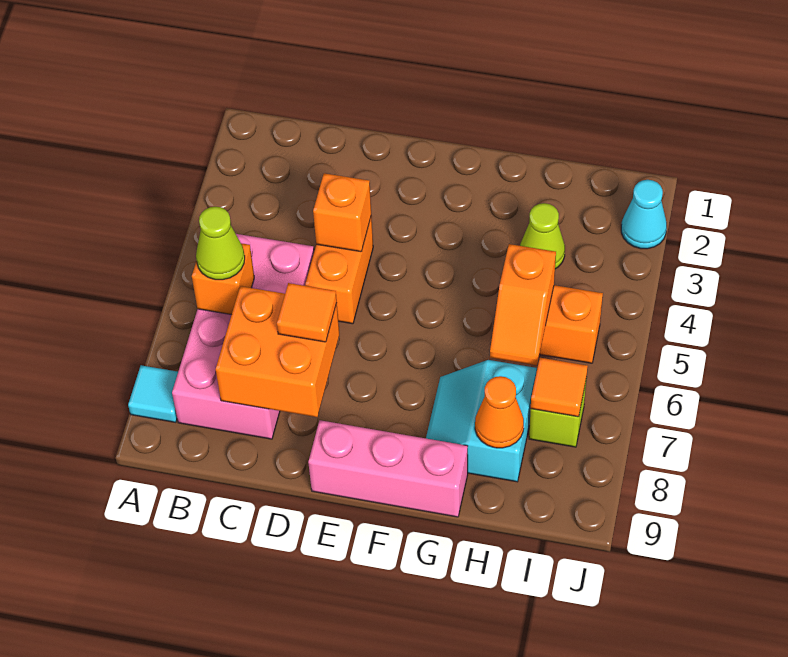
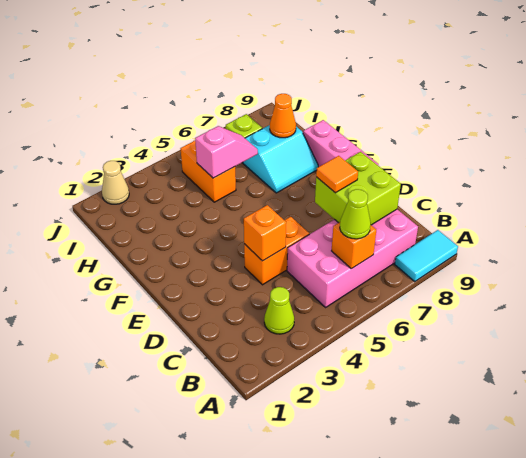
cyan tile A8 level 1 -> cyan tile A8:A9 level 1
orange brick C7:D8 level 2 -> lime brick C7:D8 level 2
lime cone H3 level 1 -> lime cone B3 level 1
orange slope H5:H6 level 2 top 5 -> pink slope H5:H6 level 2 top 5
orange tile I7 level 2 -> none
cyan cone J2 level 1 -> tan cone J2 level 1

